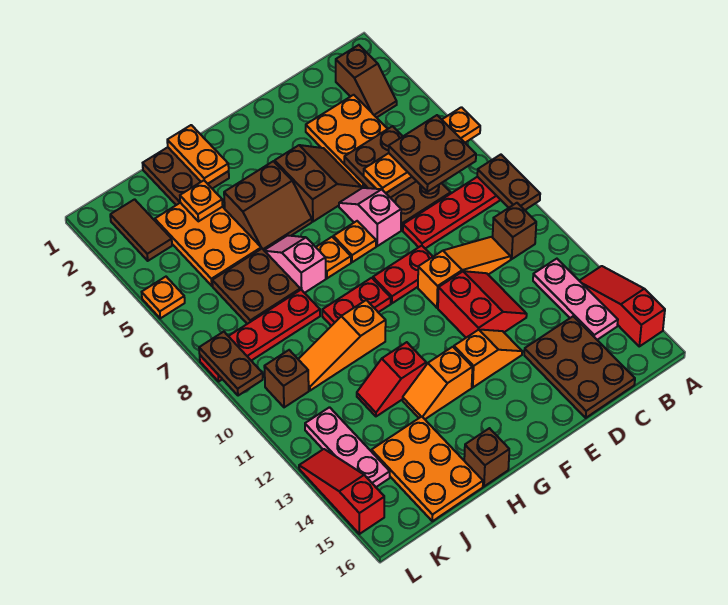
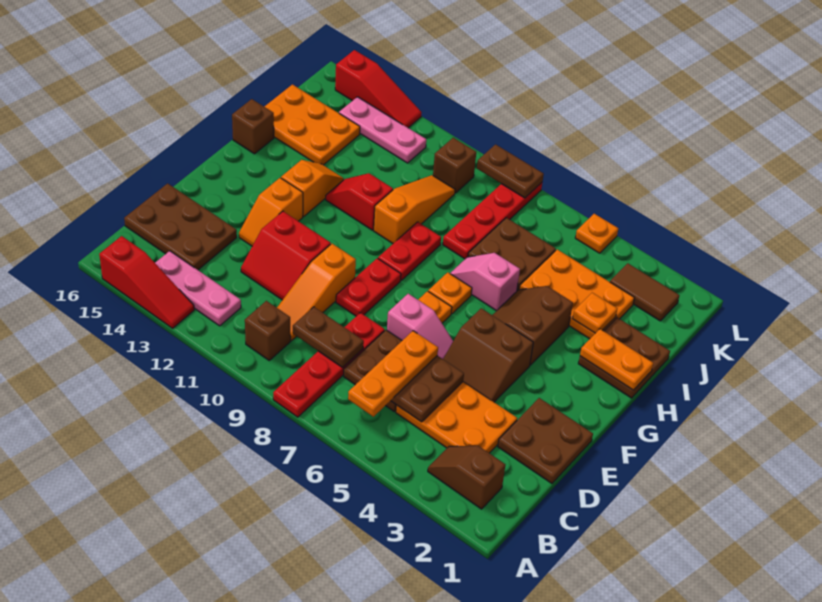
orange plate A6:D6 level 3 -> orange plate B6:D6 level 3
brown plate A8:A9 level 2 -> brown plate C8:C9 level 2
brown plate B6:C7 level 4 -> brown plate D1:E2 level 1
pink slope H6:H7 level 1 top 7 -> pink slope H6:H7 level 1 top 6
red slope H12:I12 level 1 top H -> red slope H11:H12 level 1 top 11

